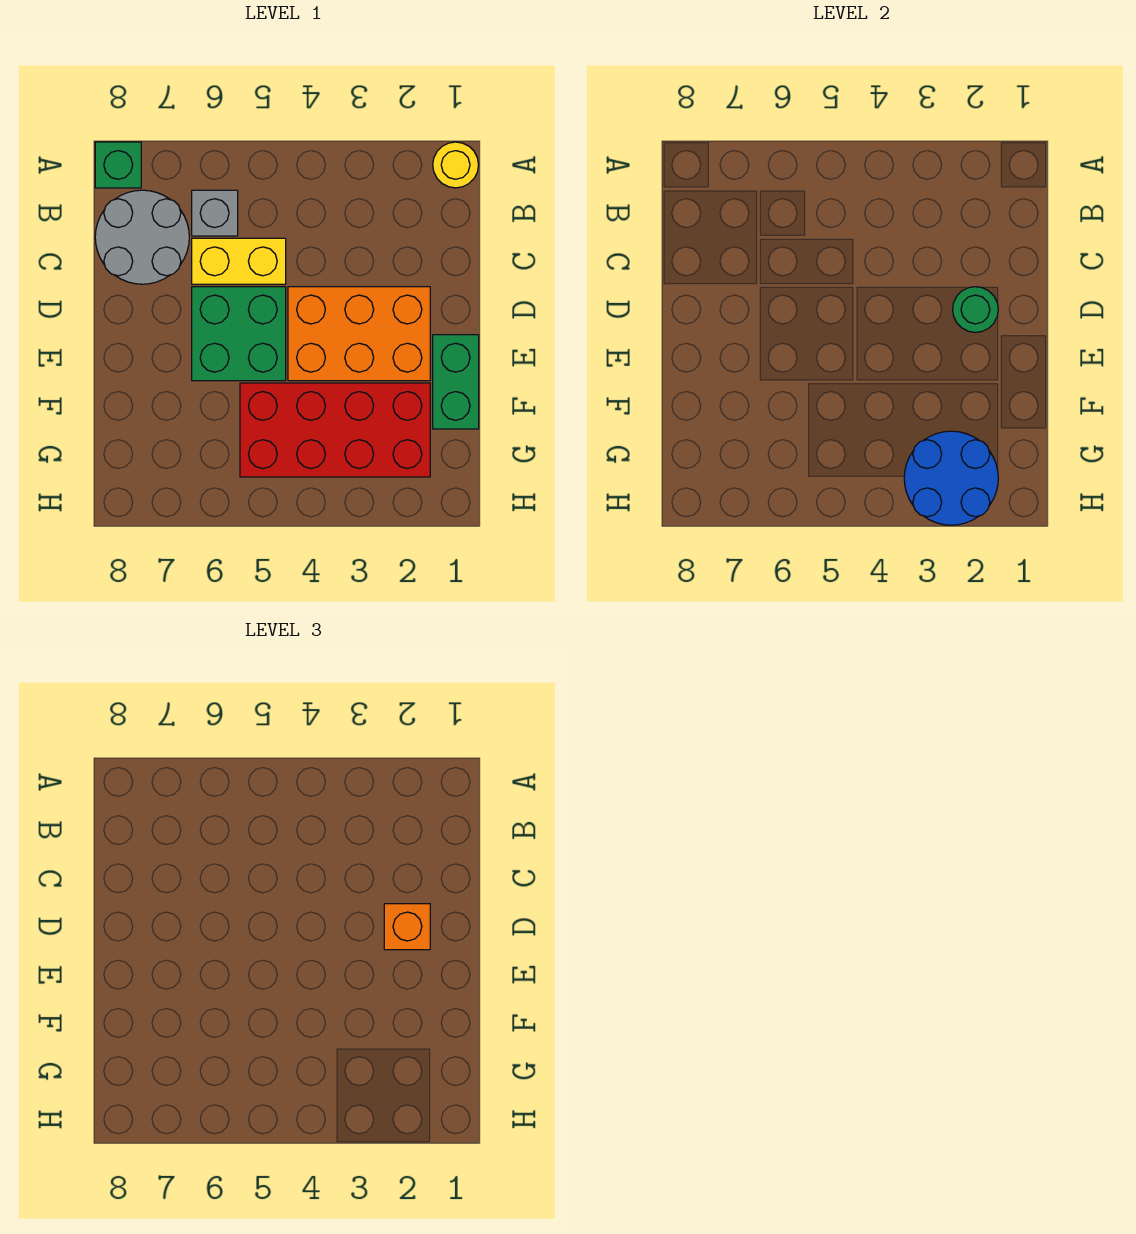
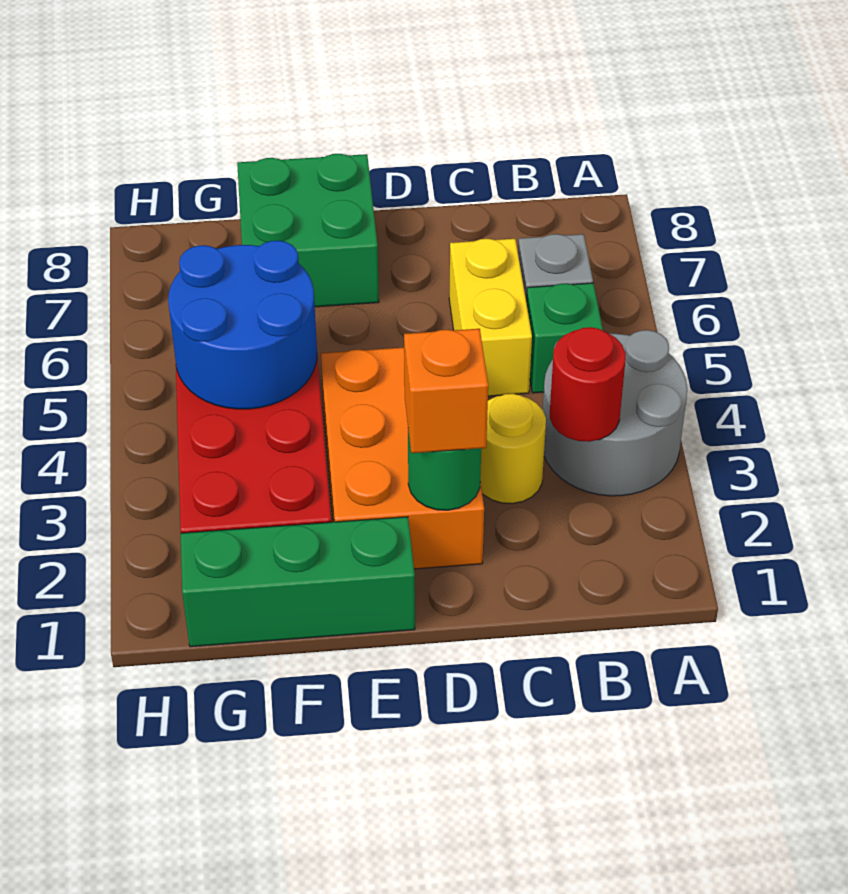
yellow round brick A1 level 1 -> yellow round brick C3 level 1
green brick A8 level 1 -> green brick B5 level 1
none -> red round brick B3 level 2
grey round brick B7:C8 level 1 -> grey round brick A3:B4 level 1
green brick D5:E6 level 1 -> green brick E7:F8 level 1
green brick E1:F1 level 1 -> green brick E1:G1 level 1
blue round brick G2:H3 level 2 -> blue round brick F4:G5 level 2

